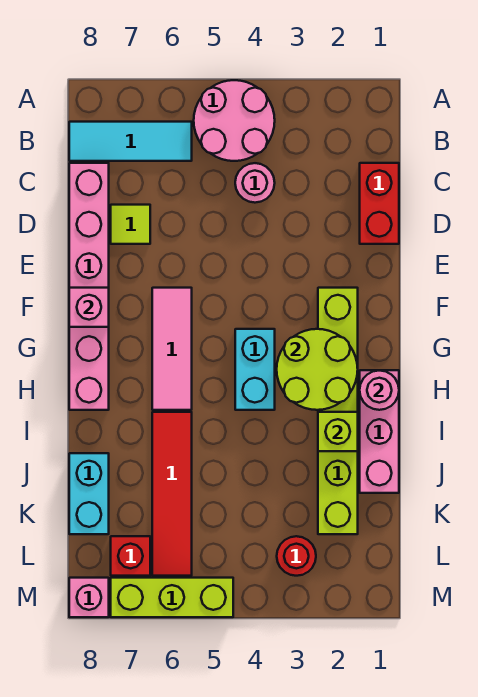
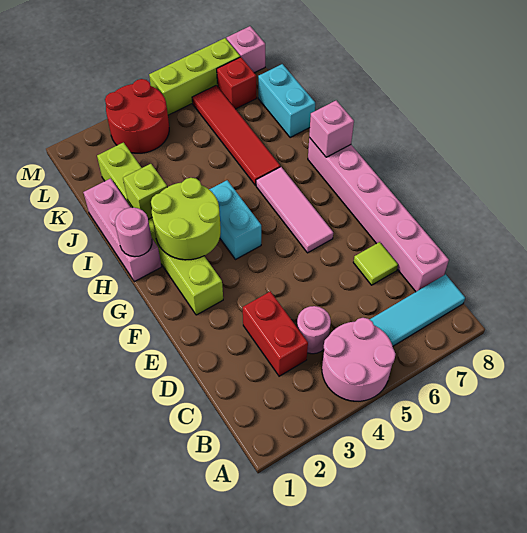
red brick C1:D1 level 1 -> red brick C3:D3 level 1
pink brick F8 level 2 -> pink brick H8 level 2
red round brick L3 level 1 -> red round brick L3:M4 level 1

